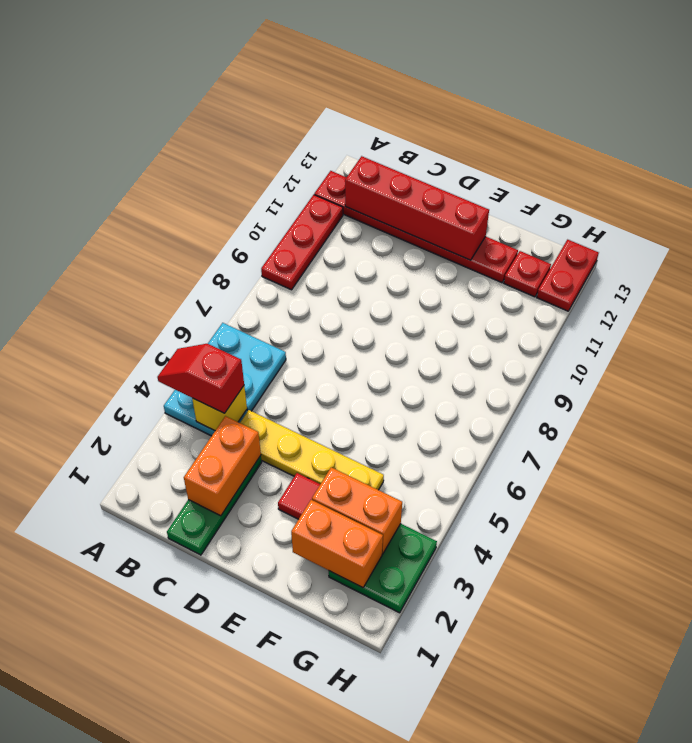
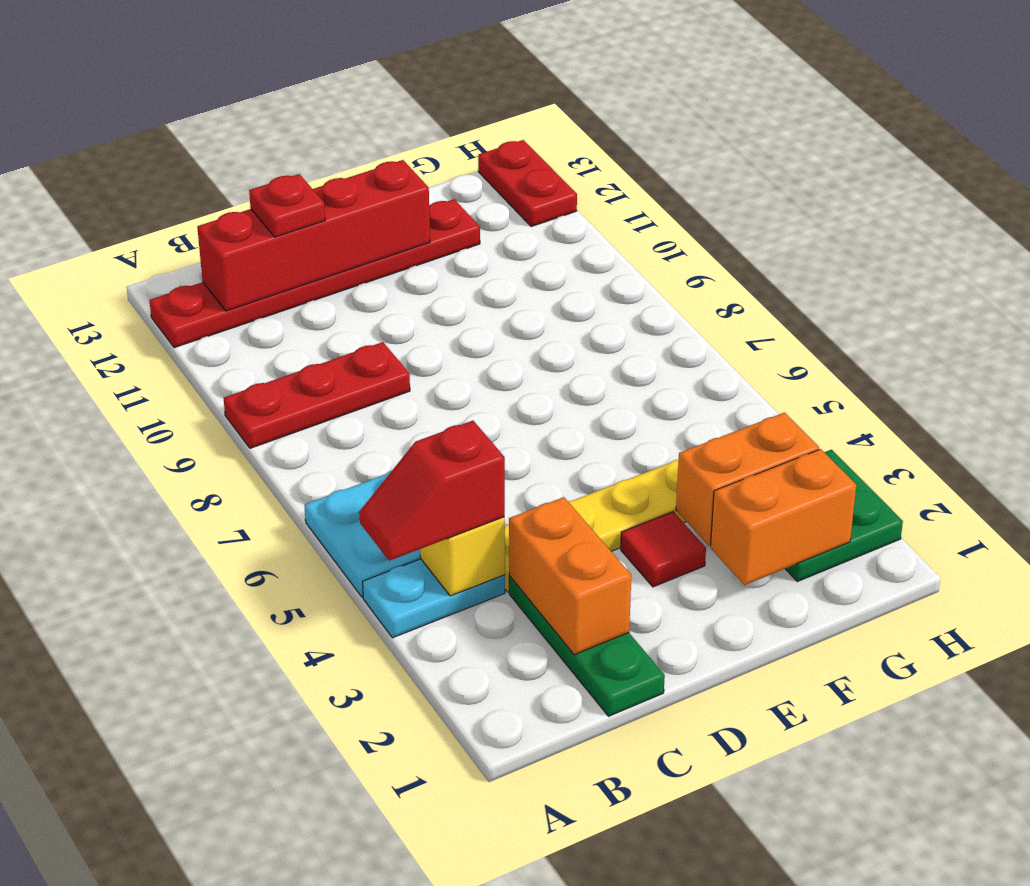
red plate A9:A11 level 1 -> red plate A9:C9 level 1
red plate G12 level 1 -> red plate C12 level 3

